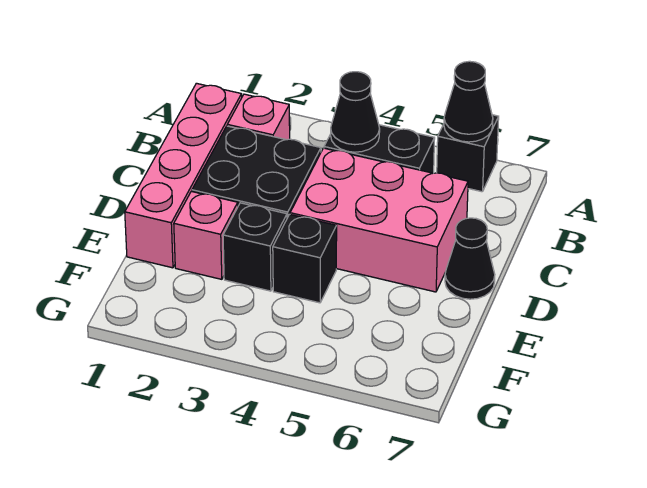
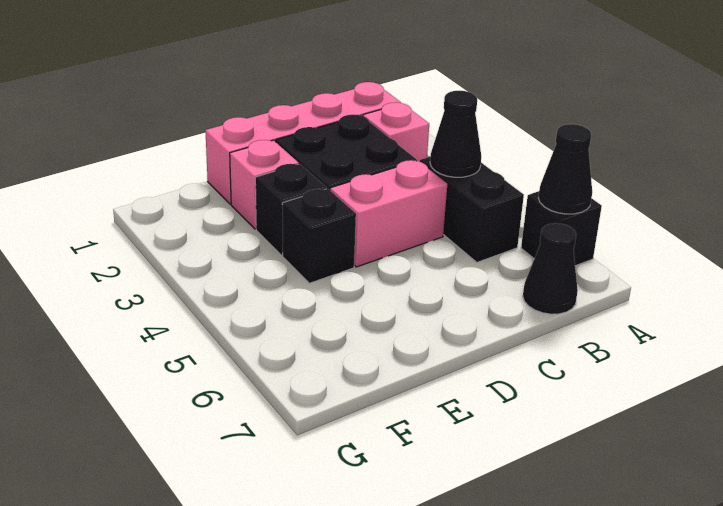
pink brick C4:D6 level 1 -> pink brick C4:D4 level 1
black cone D7 level 1 -> black cone B7 level 1

